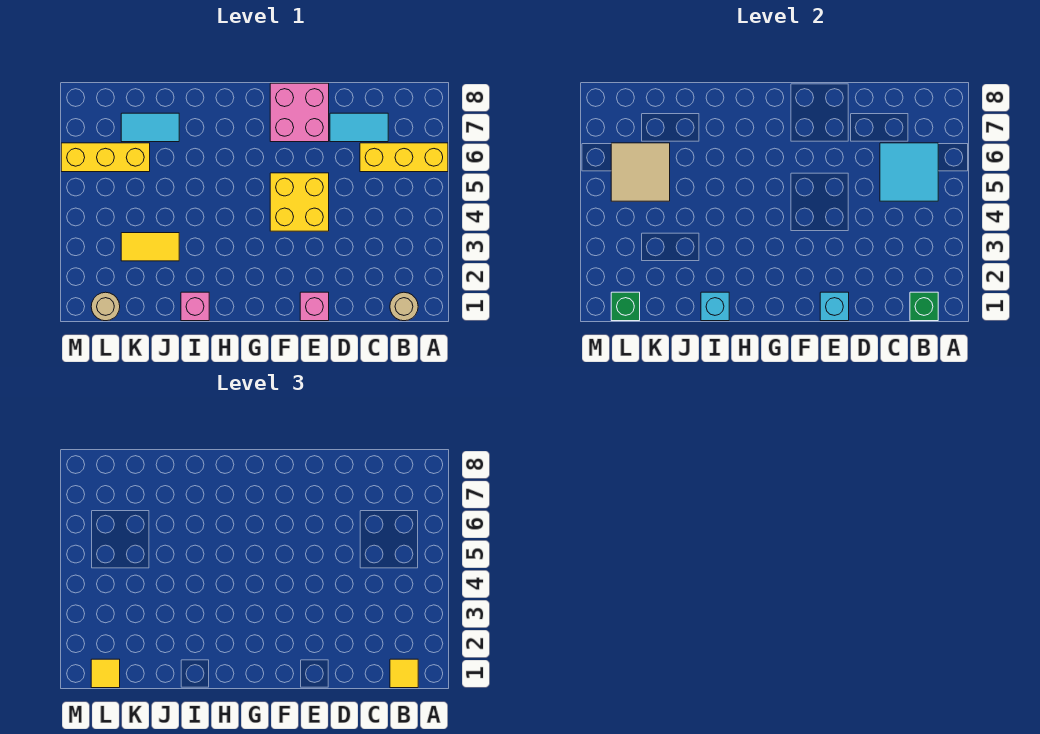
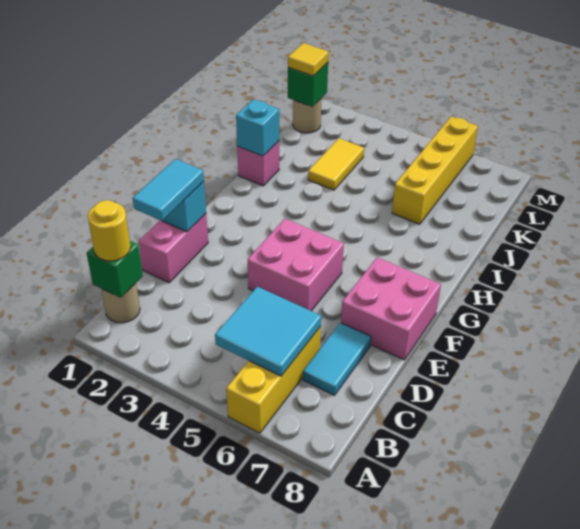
yellow tile B1 level 3 -> yellow round brick B1 level 3
pink brick E1 level 1 -> pink brick D1:E1 level 1
yellow brick E4:F5 level 1 -> pink brick E4:F5 level 1
cyan tile J7:K7 level 1 -> cyan tile D1:E1 level 3
tan tile K5:L6 level 2 -> none
yellow brick K6:M6 level 1 -> yellow brick J6:M6 level 1

